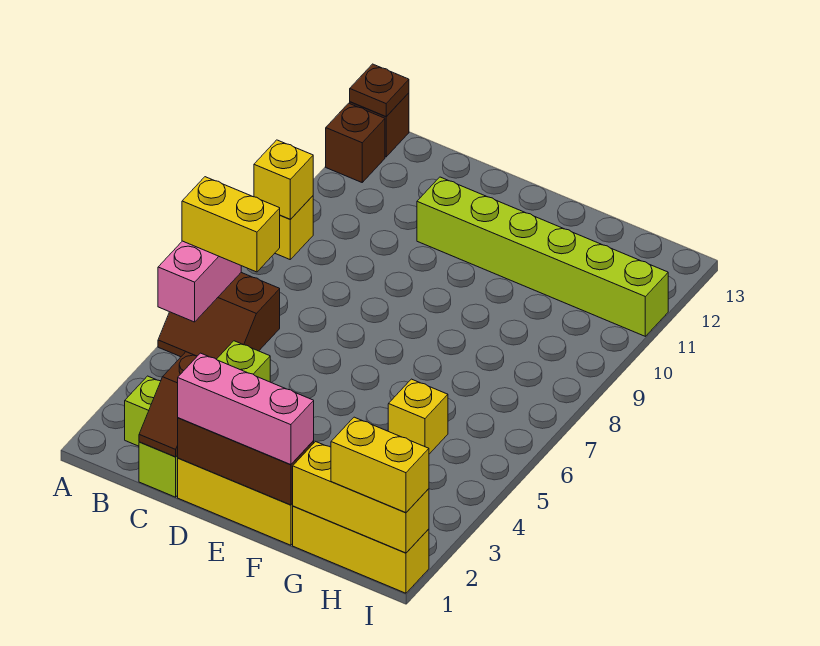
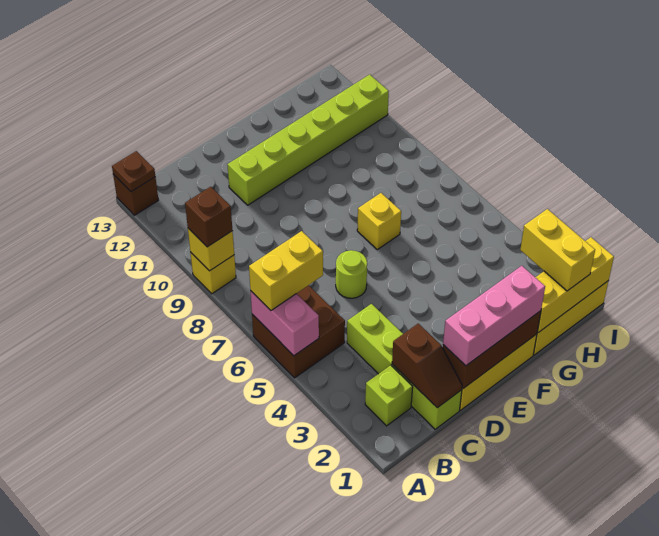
brown slope A5:B6 level 1 top 6 -> brown brick A5:B6 level 1
brown brick A12 level 1 -> brown brick A9 level 3
none -> lime round brick D6 level 1
yellow brick G5 level 1 -> yellow brick F7 level 1
yellow brick H1:I1 level 3 -> yellow brick H1:H2 level 3

